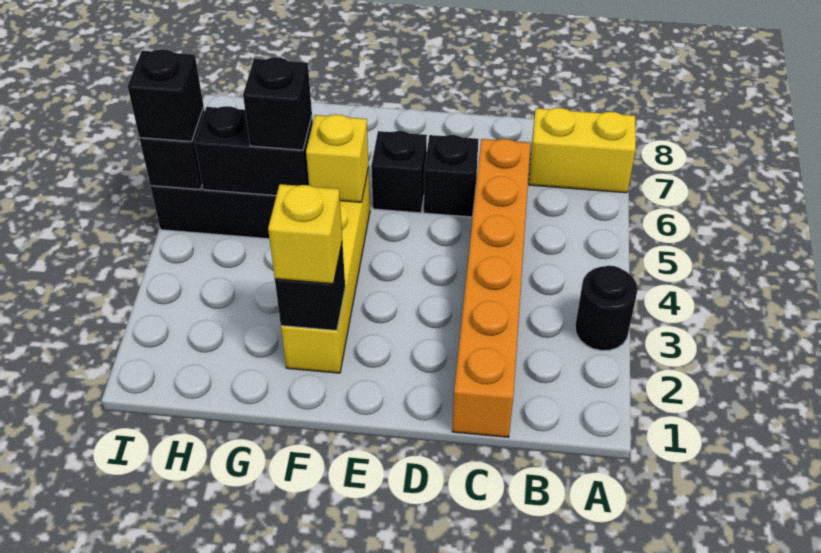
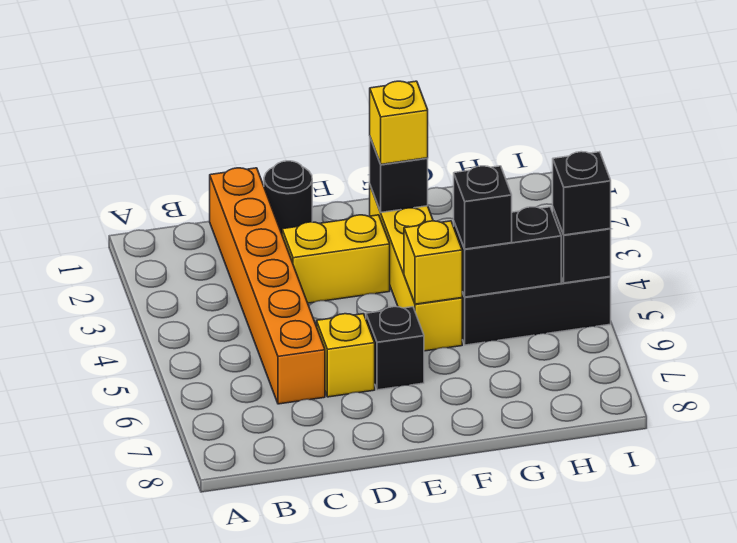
black round brick A3 level 1 -> black round brick D1 level 1
yellow brick A7:B7 level 1 -> yellow brick D3:E3 level 1
black brick D6 level 1 -> yellow brick D6 level 1

